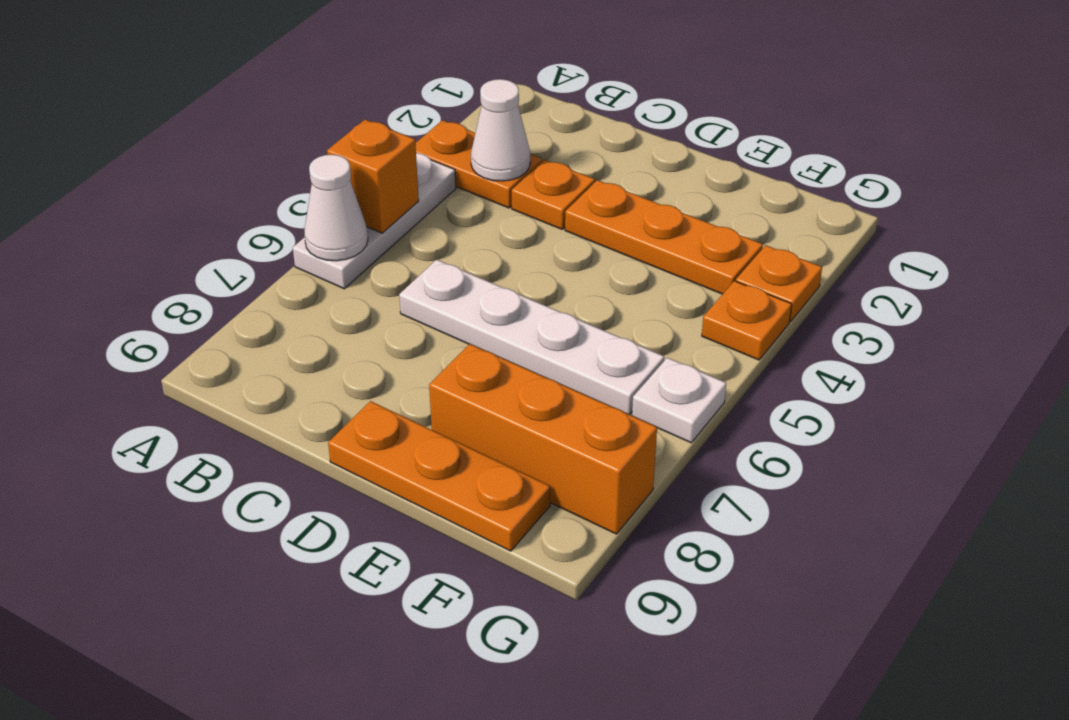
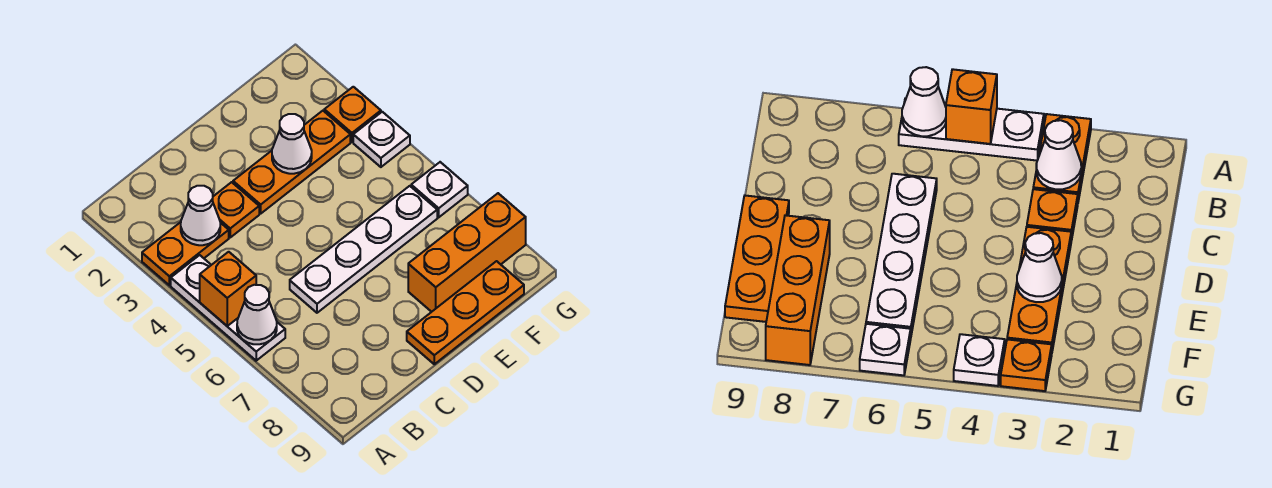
none -> white cone E3 level 2
orange plate G4 level 1 -> white plate G4 level 1

